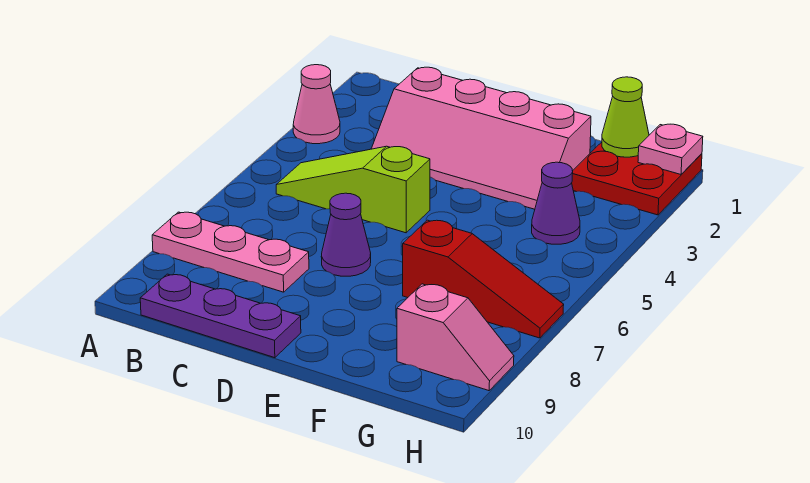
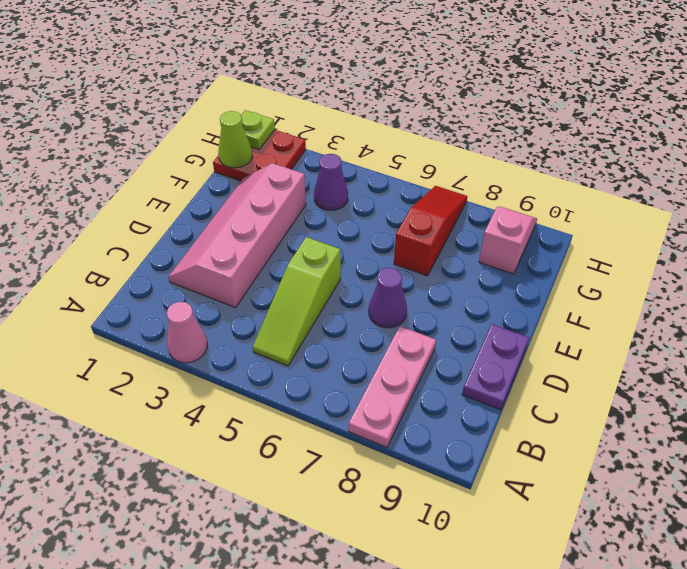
purple plate B10:D10 level 1 -> purple plate C10:D10 level 1
pink slope C2:F3 level 1 top 2 -> pink slope C2:F3 level 1 top 3
pink plate H1 level 2 -> lime plate H1 level 2

